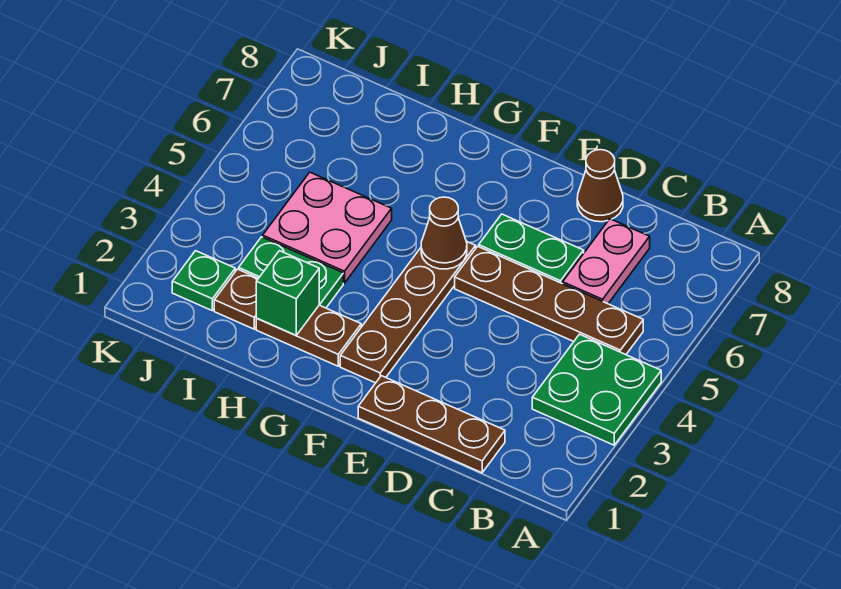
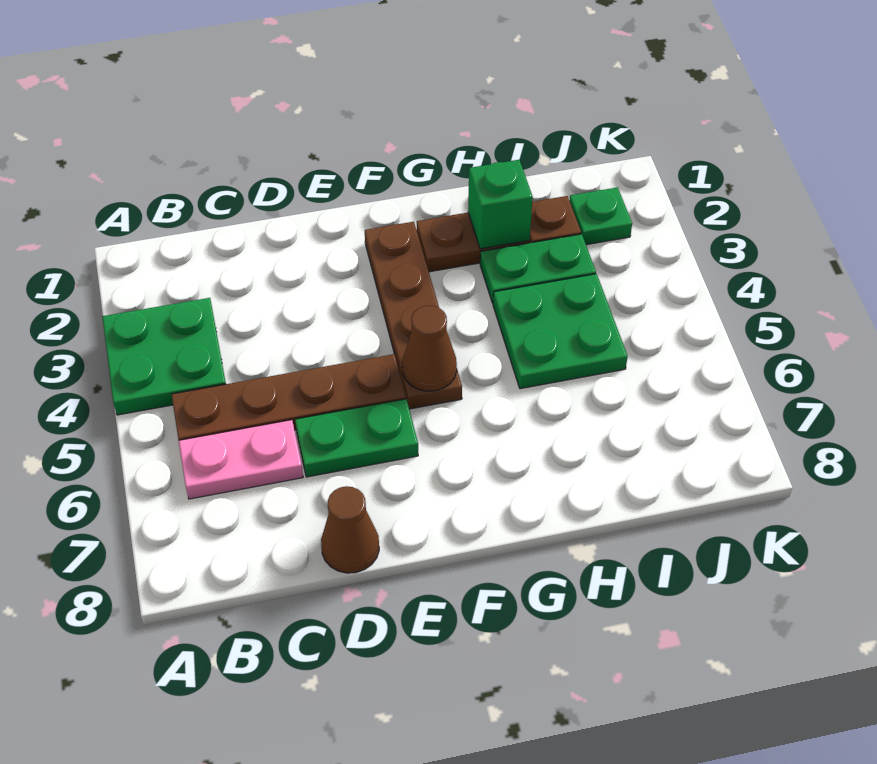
brown plate C1:E1 level 1 -> none
pink plate C6:C7 level 1 -> pink plate B6:C6 level 1
pink plate H4:I5 level 1 -> green plate H4:I5 level 1

